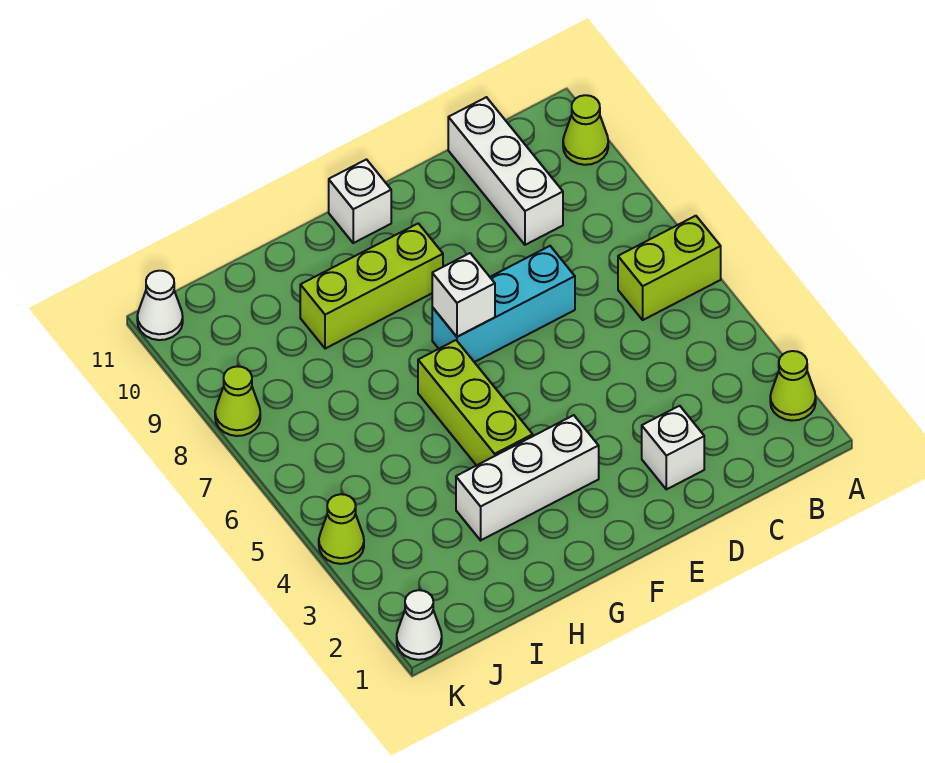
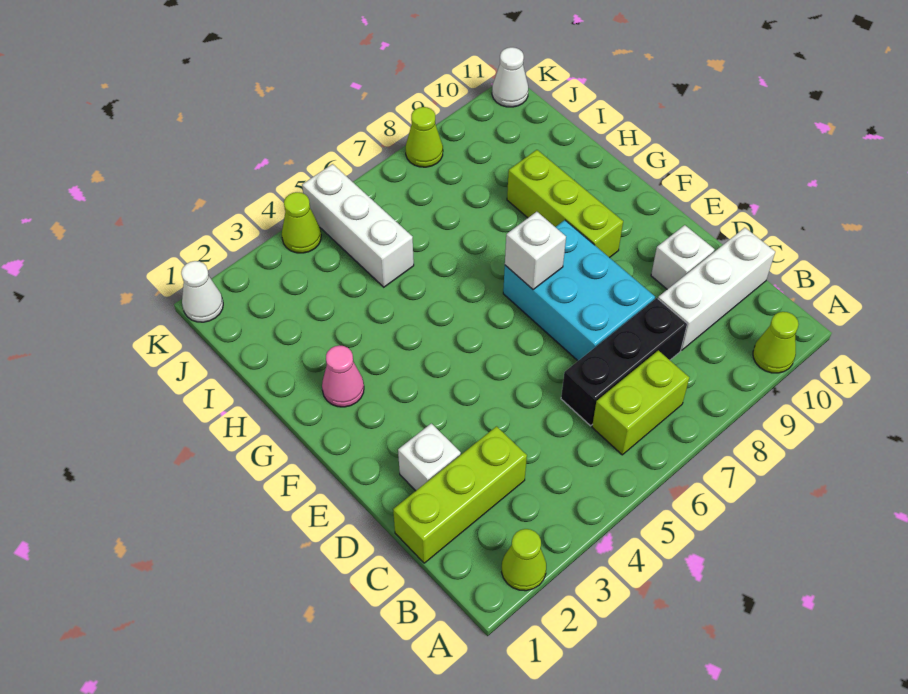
lime brick A6:B6 level 1 -> lime brick B6:B7 level 1
none -> black brick C6:C8 level 1
cyan brick D7:F7 level 1 -> cyan brick D7:F8 level 1
white brick F3:H3 level 1 -> white brick I5:K5 level 1
white brick F11 level 1 -> white brick D10 level 1
none -> pink cone G2 level 1
lime brick G4:G6 level 1 -> lime brick C1:C3 level 1

